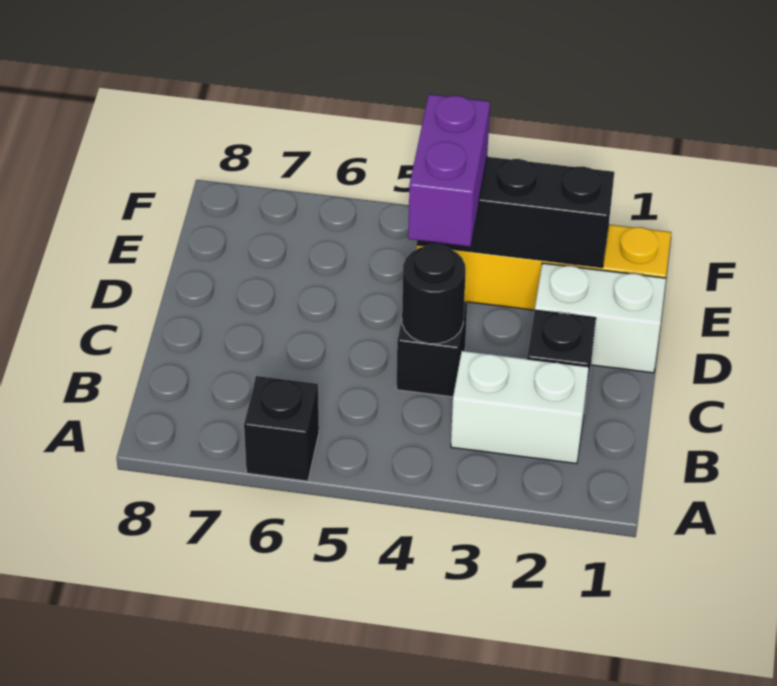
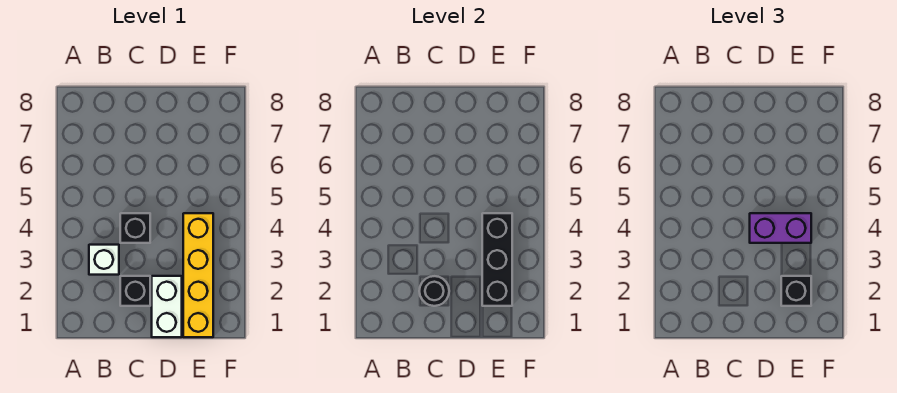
black brick A6 level 1 -> black brick E2 level 3
white brick B2:B3 level 1 -> white brick B3 level 1
black round brick C4 level 2 -> black round brick C2 level 2

